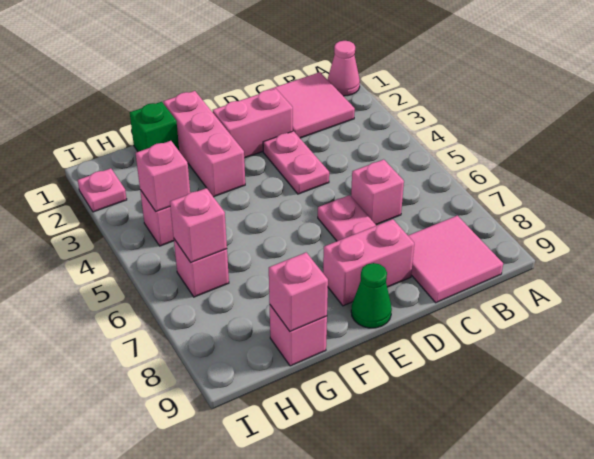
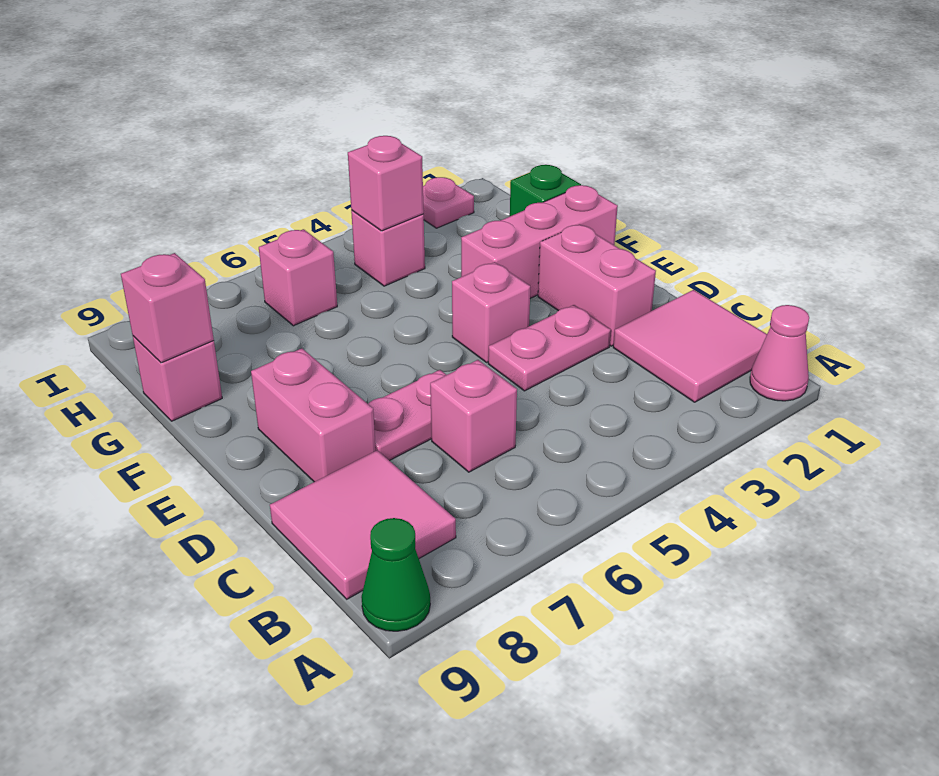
green cone E9 level 1 -> green cone A9 level 1
pink brick H6 level 2 -> pink brick E4 level 1

